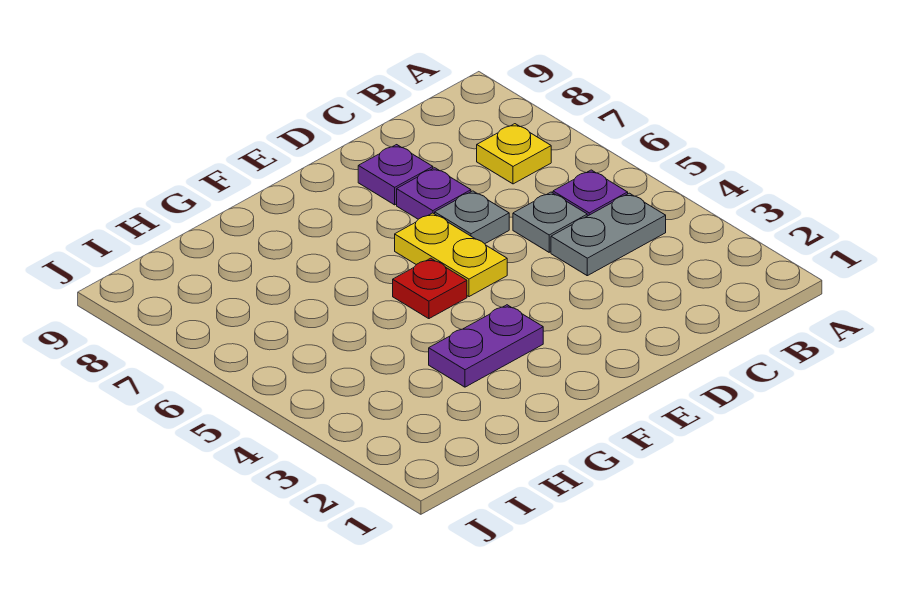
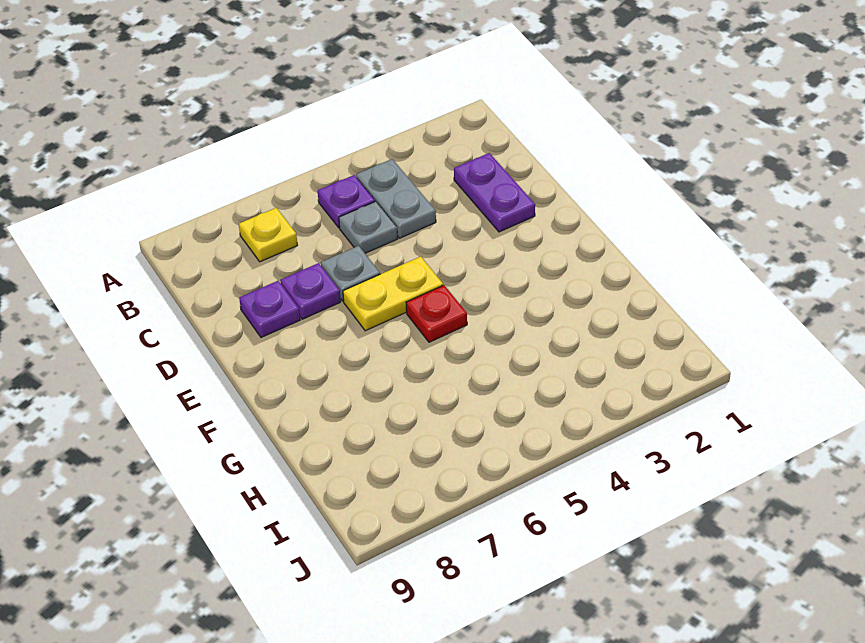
purple plate F3:G3 level 1 -> purple plate C2:D2 level 1

